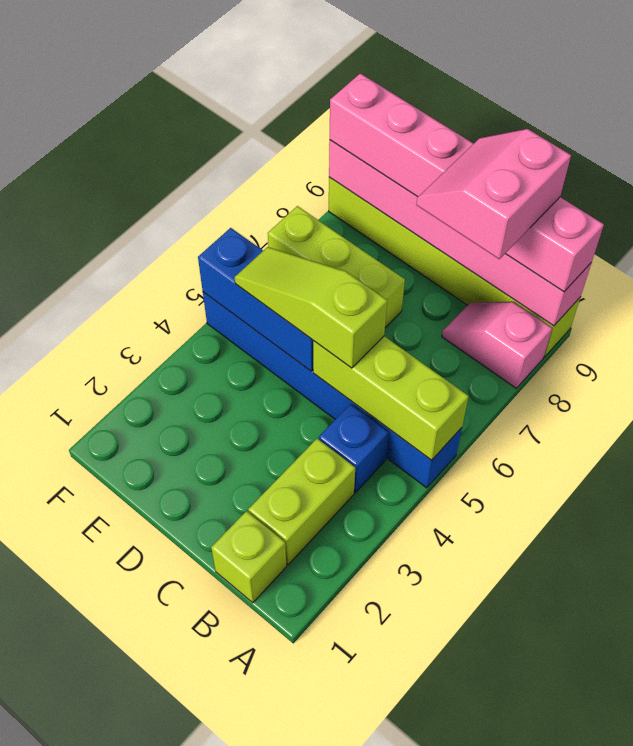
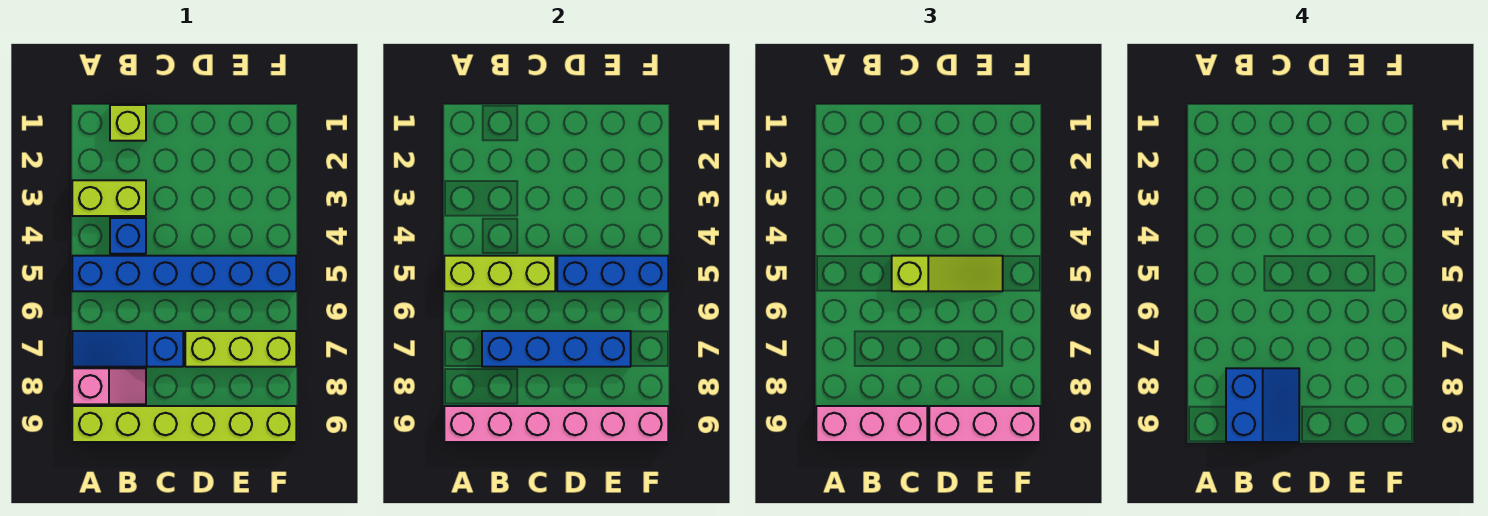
none -> blue slope A7:C7 level 1 top C
lime brick B2:B3 level 1 -> lime brick A3:B3 level 1
none -> blue brick B7:E7 level 2
pink slope B8:C9 level 4 top B -> blue slope B8:C9 level 4 top B

